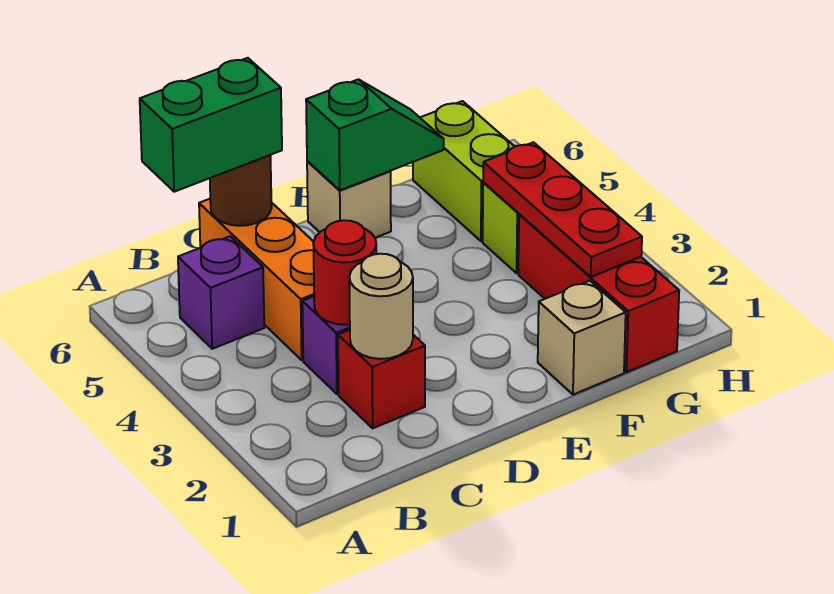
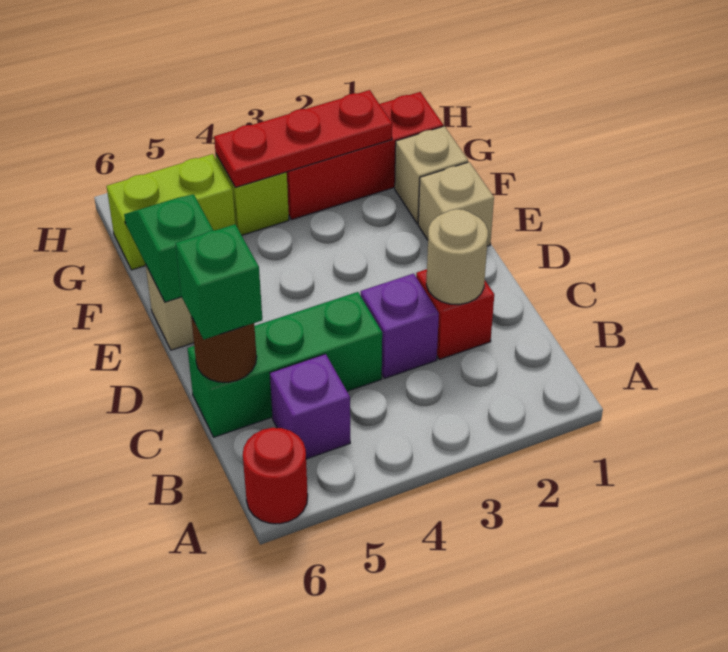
green brick B6:C6 level 3 -> green brick C6 level 3
red round brick C3 level 2 -> red round brick A6 level 1
orange brick C4:C6 level 1 -> green brick C4:C6 level 1
none -> tan brick E1 level 1

